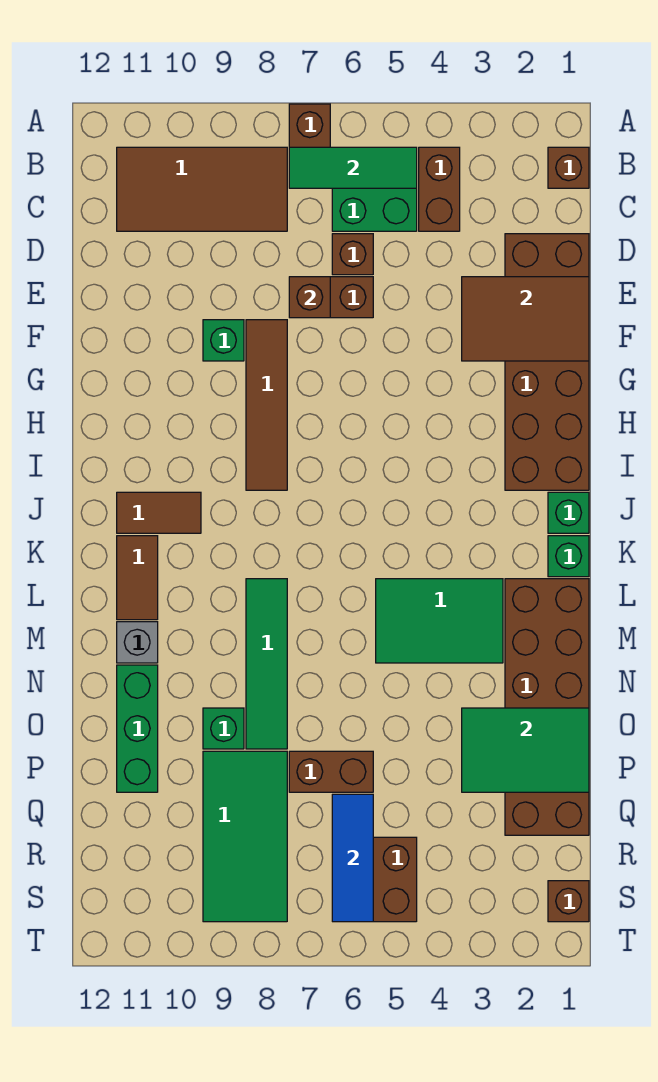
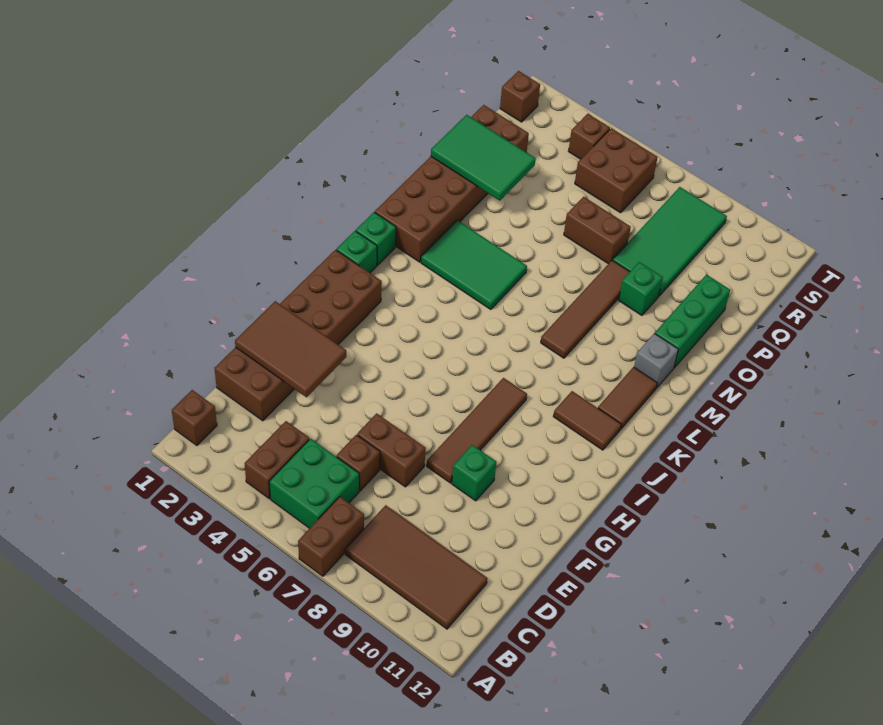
green tile B5:B7 level 2 -> none
brown brick E7 level 2 -> brown brick S4 level 1
green tile L8:O8 level 1 -> brown tile L8:O8 level 1
blue tile Q6:S6 level 2 -> none

